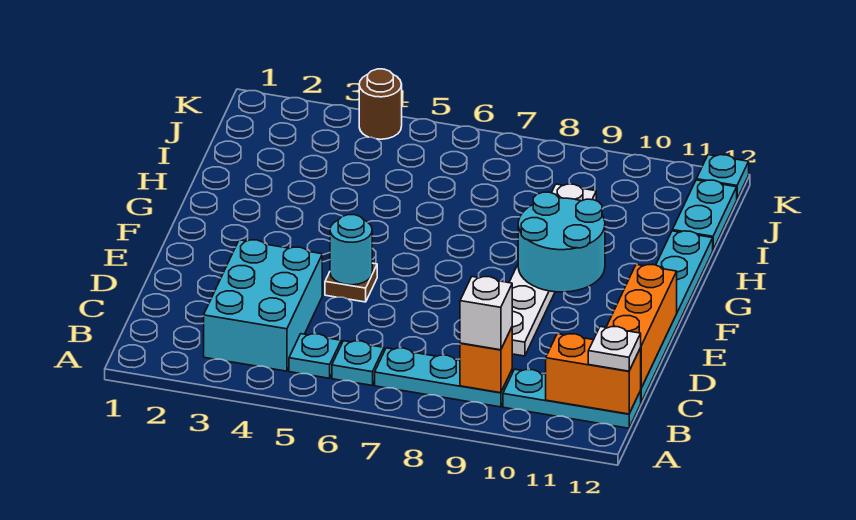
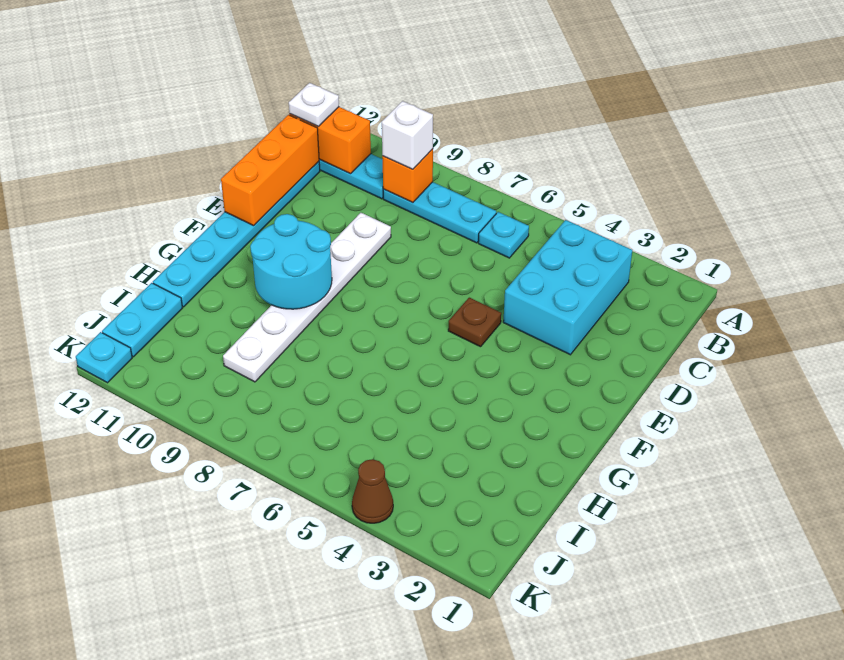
cyan plate B5 level 1 -> none
cyan round brick E5 level 2 -> none
brown round brick K4 level 1 -> brown cone K4 level 1

